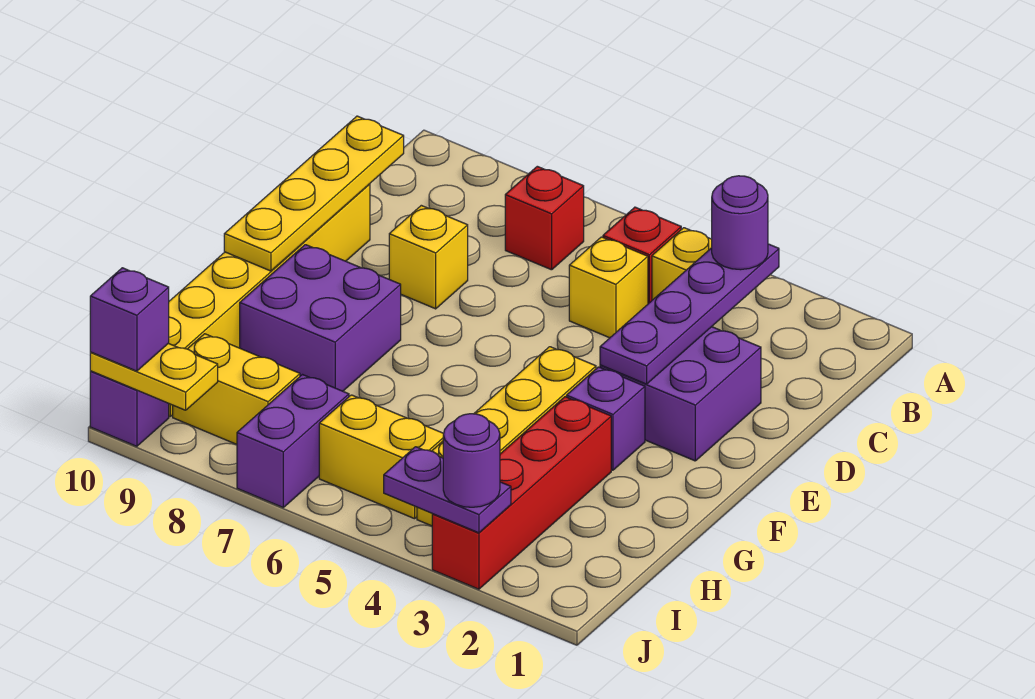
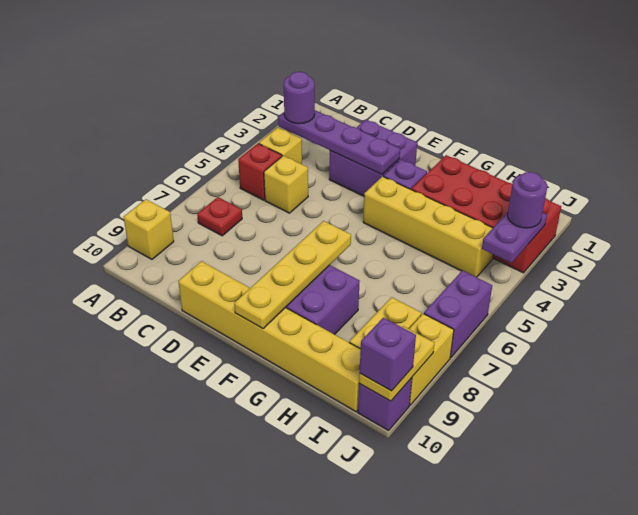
red brick B7 level 1 -> red plate B7 level 1
yellow plate C10:F10 level 2 -> yellow plate F7:F10 level 2
yellow brick D8 level 1 -> yellow brick A9 level 1
red brick G3:J3 level 1 -> red brick G2:J3 level 1
yellow brick I5:I6 level 1 -> yellow brick J8:J9 level 1
purple brick I7:J7 level 1 -> purple brick J6:J7 level 1

